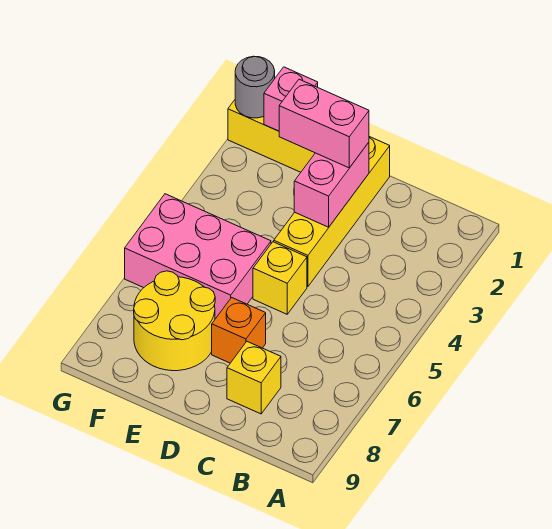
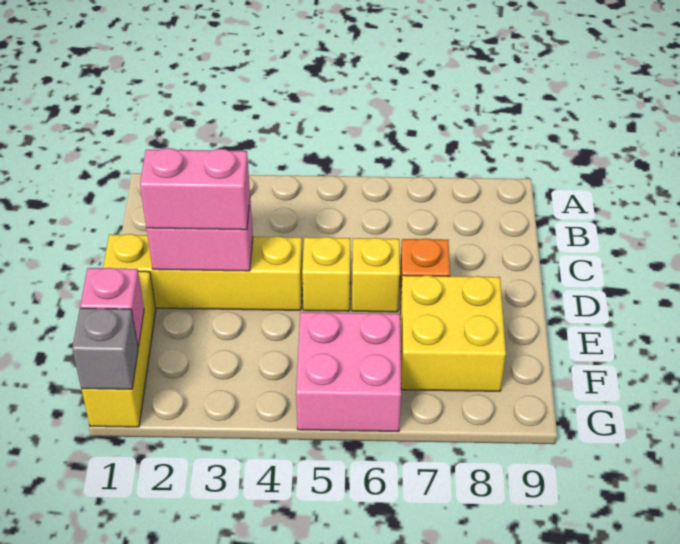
yellow brick C8 level 1 -> yellow brick D6 level 1
pink brick D2:E2 level 3 -> pink brick D2:D3 level 3
pink brick E5:G6 level 1 -> pink brick F5:G6 level 1
yellow round brick E7:F8 level 1 -> yellow brick E7:F8 level 1
grey round brick G1 level 2 -> grey brick G1 level 2

